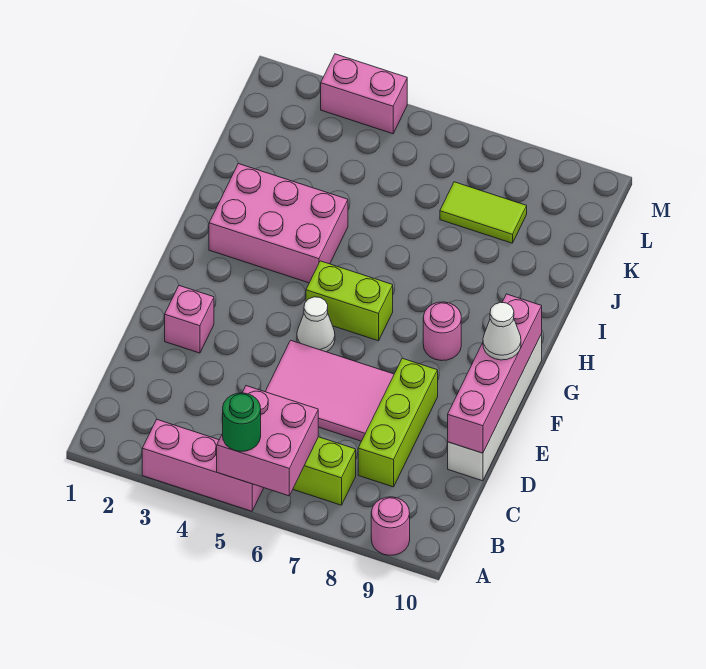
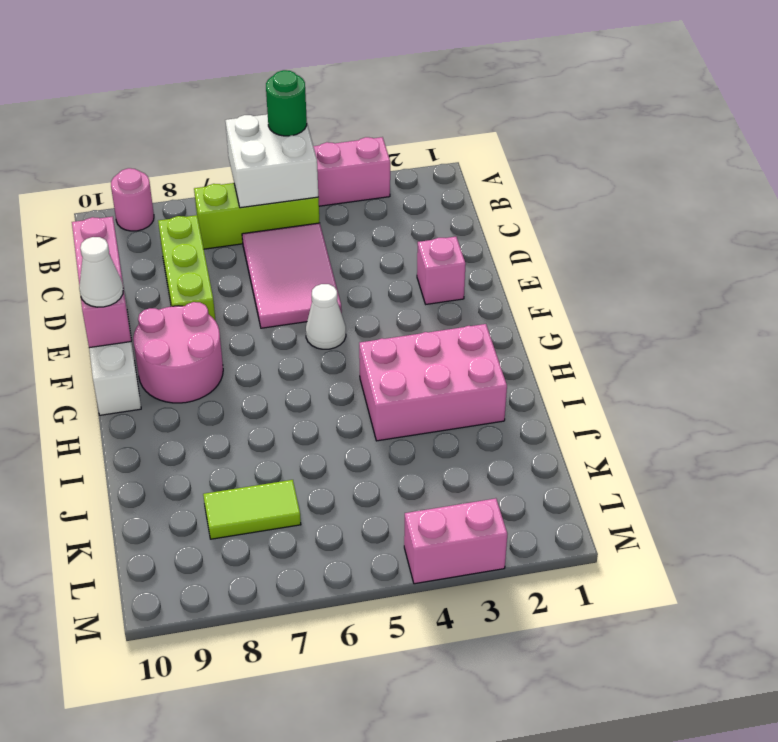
pink brick A5:B6 level 2 -> white brick A5:B6 level 2
pink tile D5:E7 level 1 -> pink tile C5:E6 level 1
pink brick D10:G10 level 2 -> pink brick D10:F10 level 2
lime brick G5:G6 level 1 -> none
pink round brick G8 level 1 -> pink round brick F8:G9 level 1

